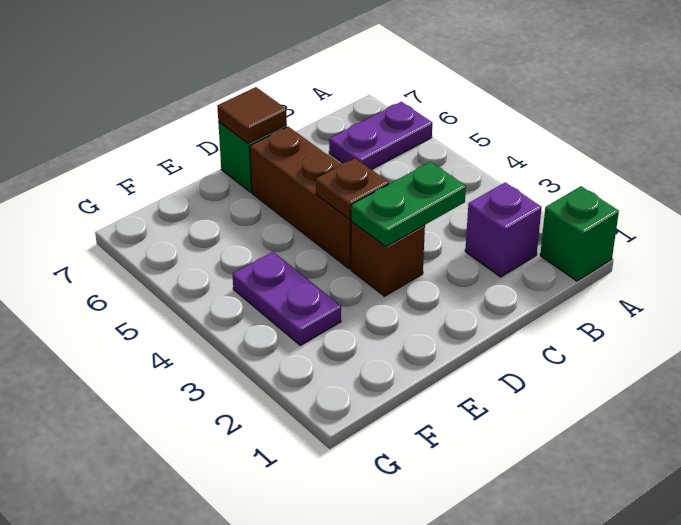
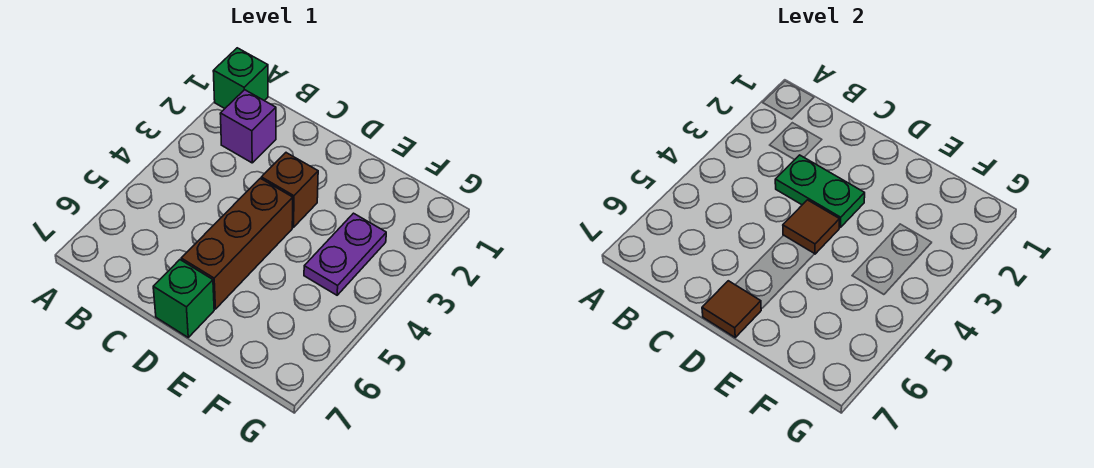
purple plate A6:B6 level 1 -> none
brown plate D4 level 2 -> brown tile D4 level 2

